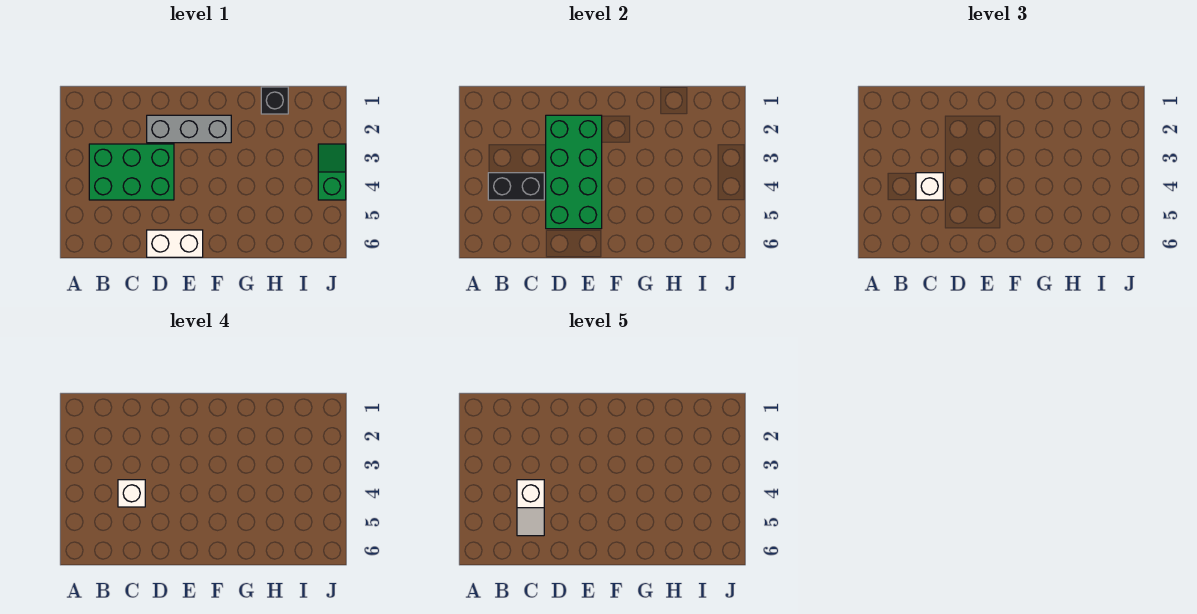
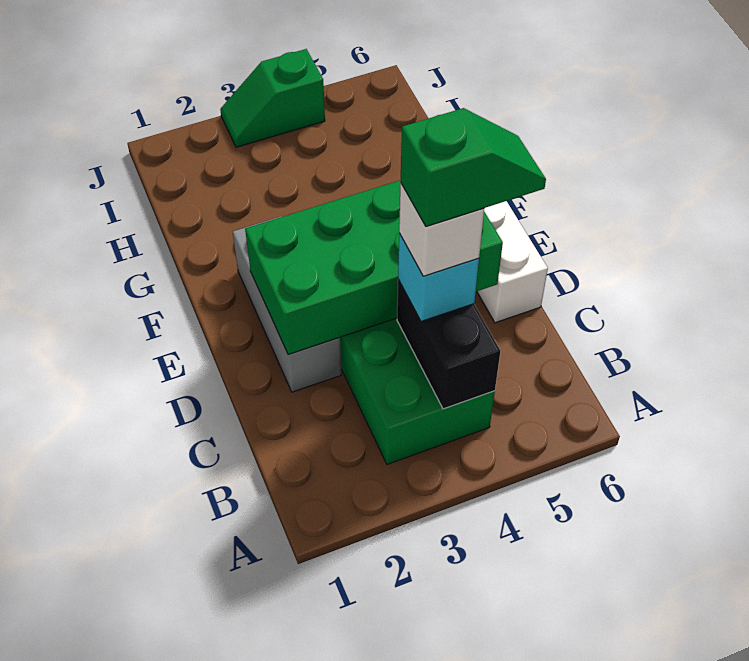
white brick C4 level 3 -> cyan brick C4 level 3
white slope C4:C5 level 5 top 4 -> green slope C4:C5 level 5 top 4
black brick H1 level 1 -> none

